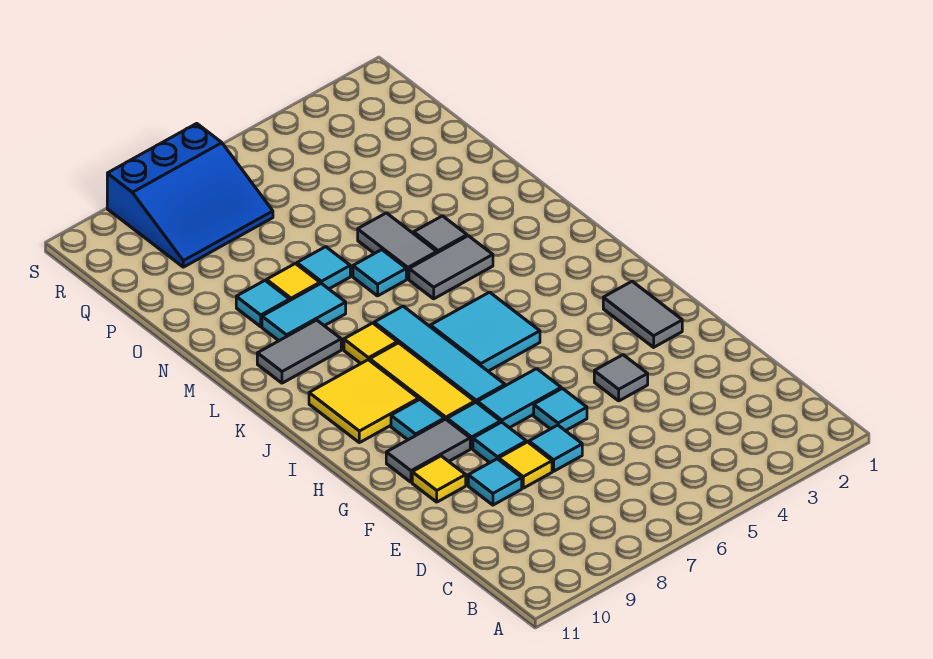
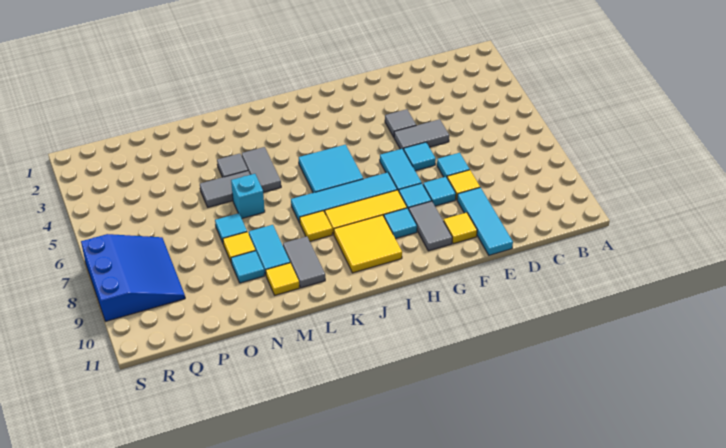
cyan tile E9 level 1 -> cyan tile E9:E11 level 1
grey tile G2:H2 level 1 -> grey tile E5:F5 level 1
cyan tile M6 level 1 -> cyan brick M6 level 1
none -> yellow tile M10 level 1

